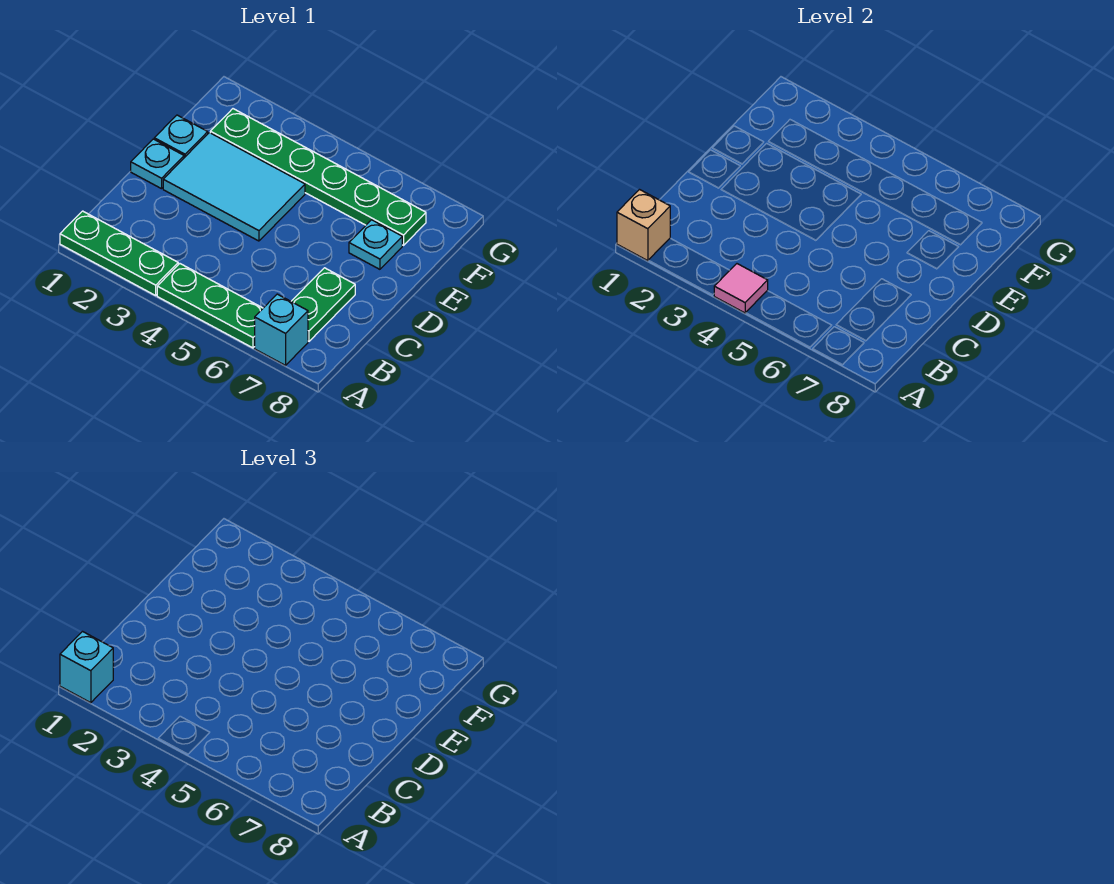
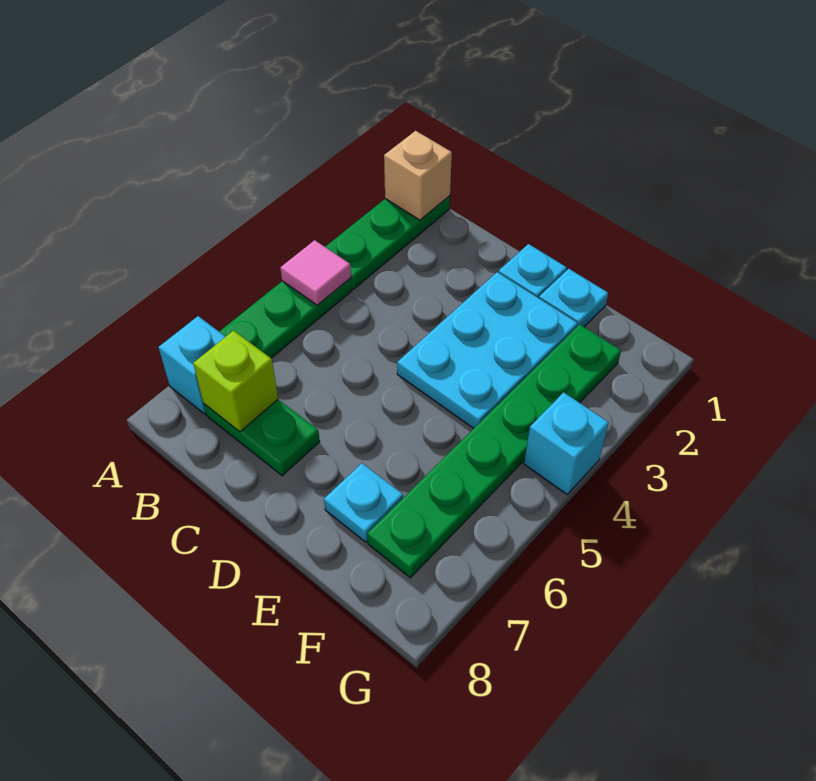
cyan brick A1 level 3 -> cyan brick G4 level 1
none -> lime brick B7 level 2
cyan tile D2:E4 level 1 -> cyan plate D2:E4 level 1

